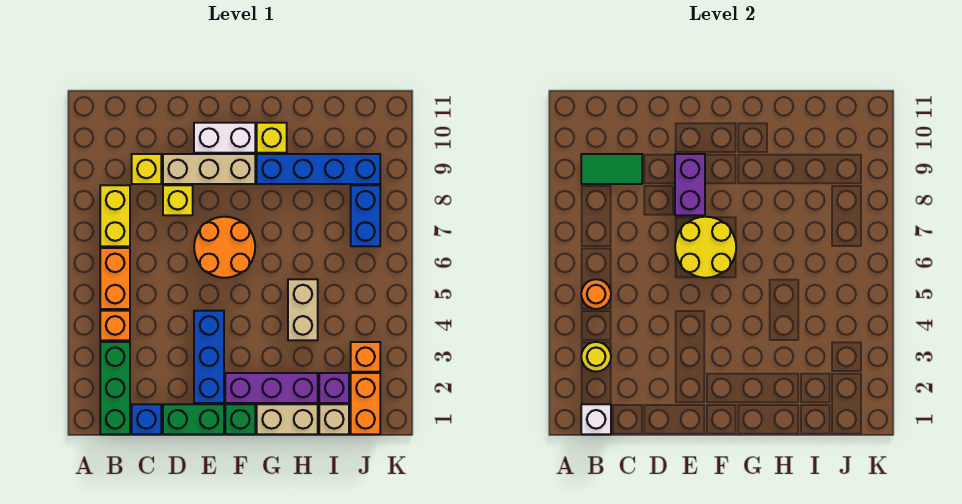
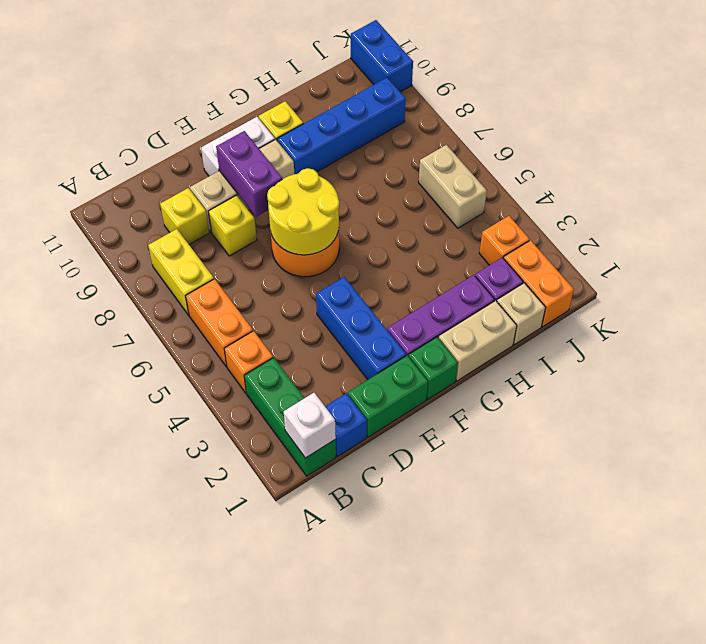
yellow round brick B3 level 2 -> none
orange round brick B5 level 2 -> none
green tile B9:C9 level 2 -> none
tan brick H4:H5 level 1 -> tan brick J5:J6 level 1
blue brick J7:J8 level 1 -> blue brick K10:K11 level 1

